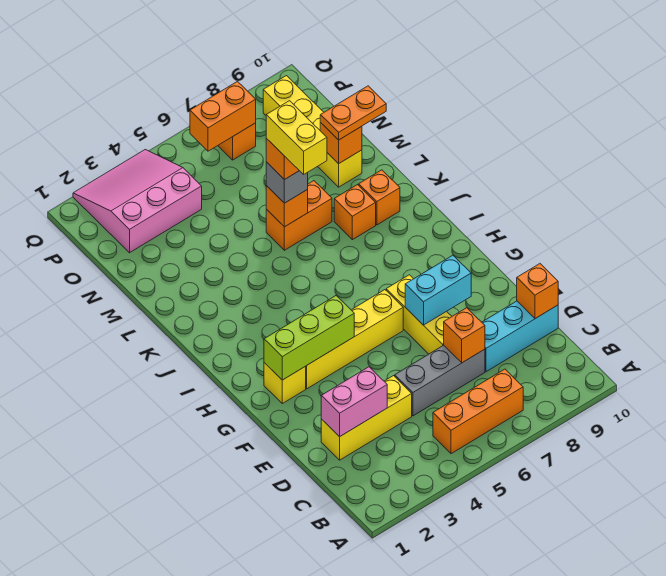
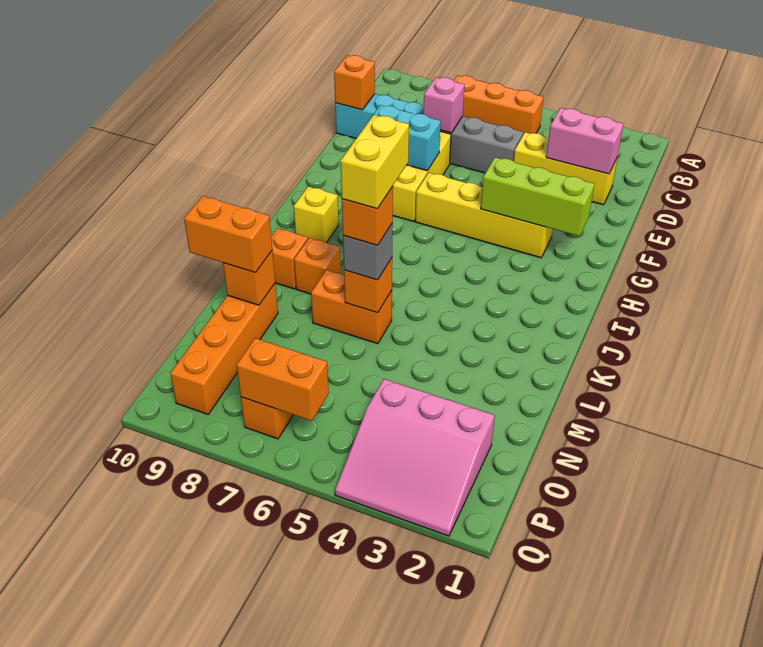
orange brick D7 level 2 -> pink brick D7 level 2
yellow brick G2 level 1 -> yellow brick I9 level 1
yellow brick M9:P9 level 1 -> orange brick M9:P9 level 1
orange plate M9:M10 level 3 -> orange brick M9:M10 level 3

